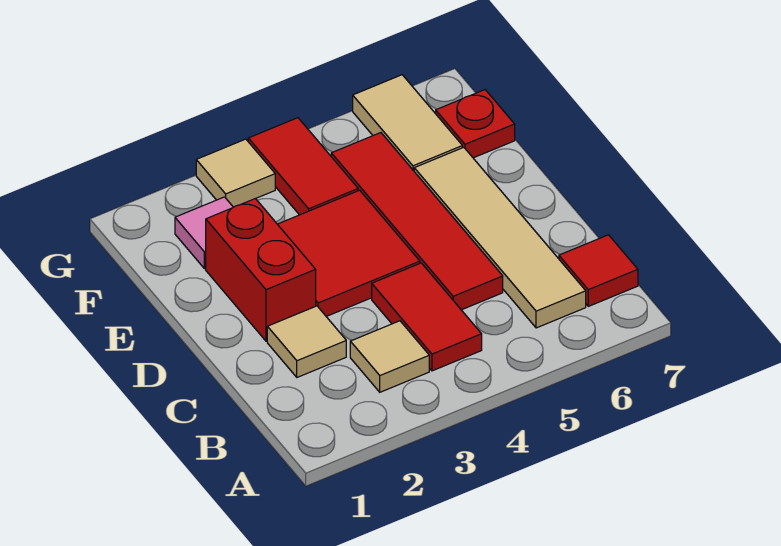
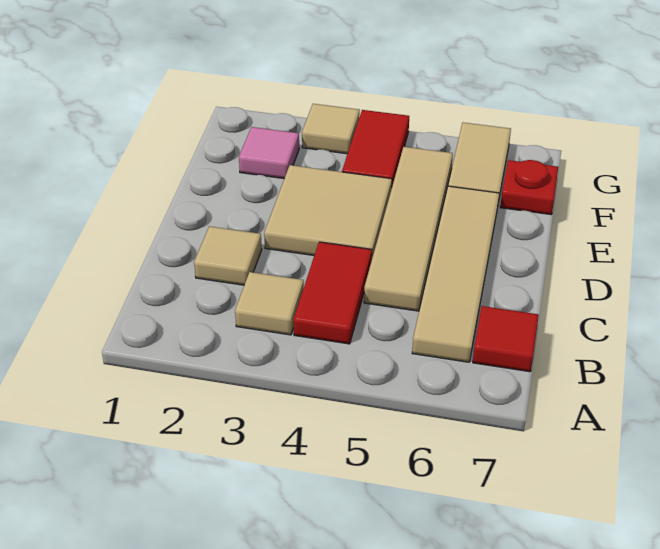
red tile C5:F5 level 1 -> tan tile C5:F5 level 1
red brick D2:E2 level 1 -> none
red tile D3:E4 level 1 -> tan tile D3:E4 level 1

